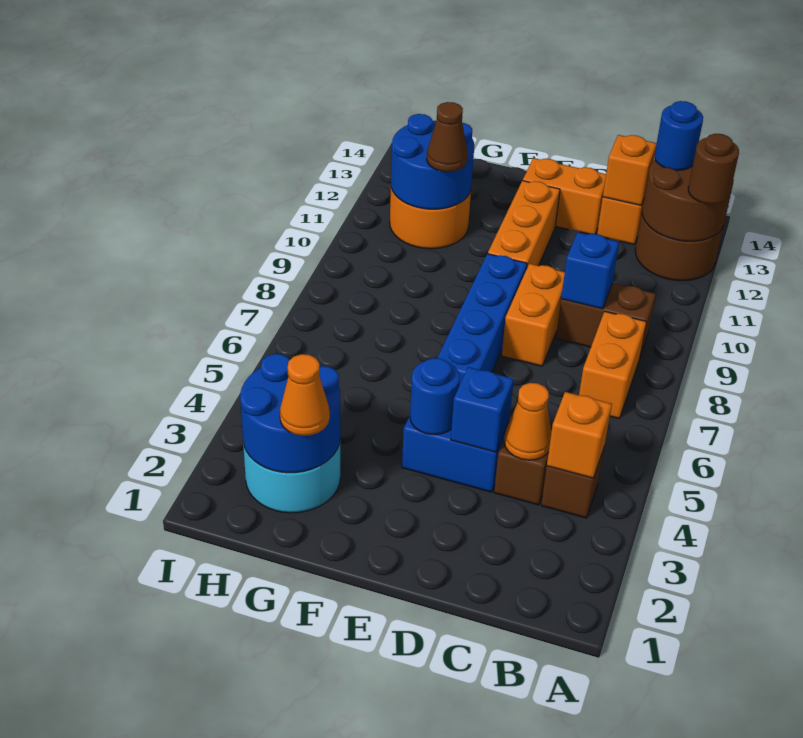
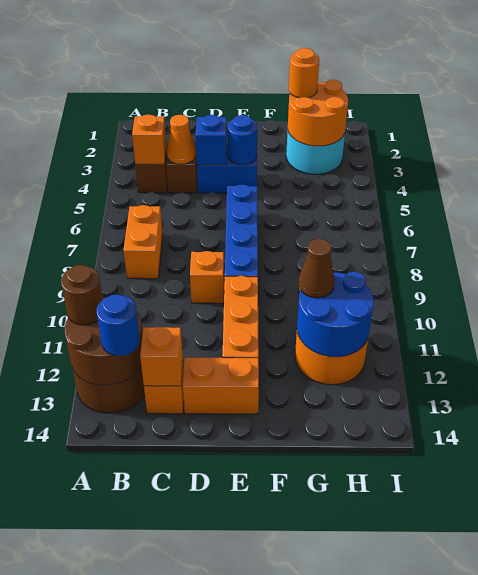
brown brick B9:C9 level 1 -> none
blue brick C9 level 2 -> none
orange brick D8:D9 level 1 -> orange brick D9 level 1
blue round brick G2:H3 level 2 -> orange round brick G2:H3 level 2
orange cone G2 level 3 -> orange round brick G2 level 3

